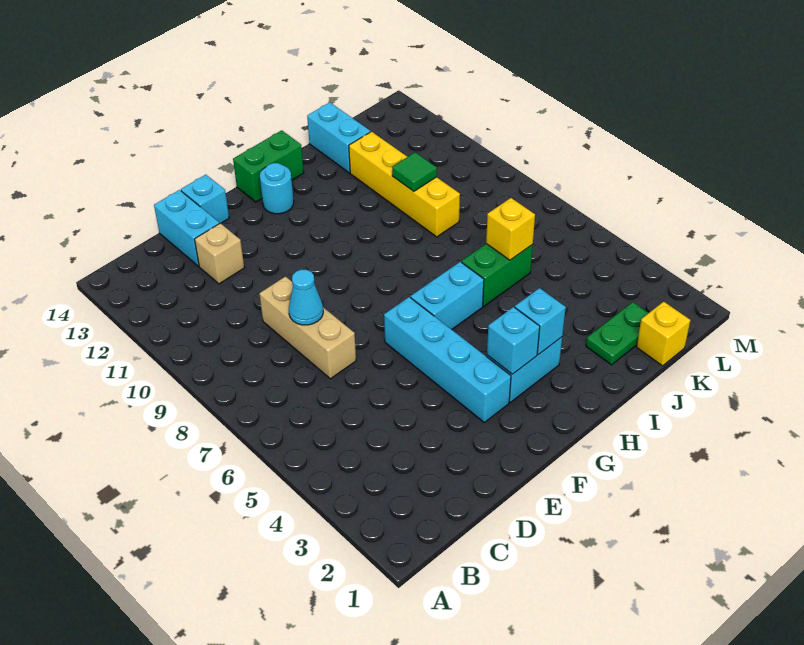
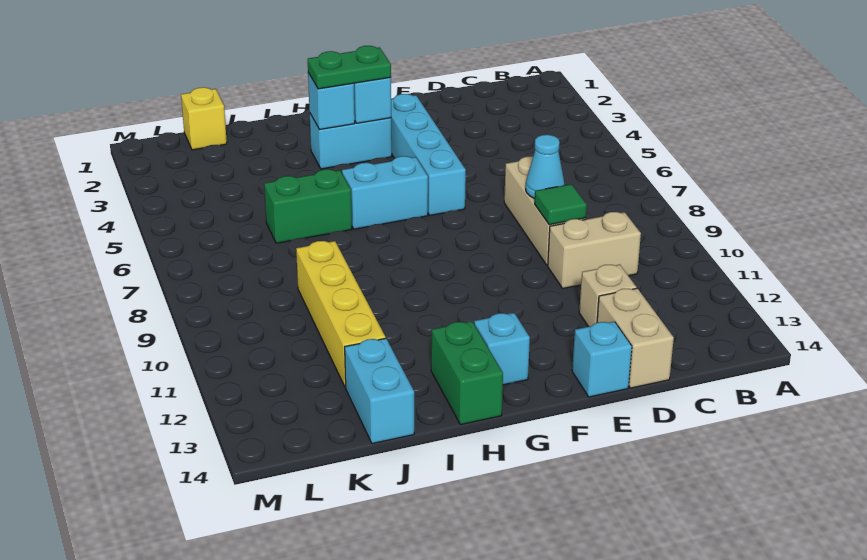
none -> tan brick C10:D10 level 1
cyan brick D13:D14 level 1 -> tan brick D13:D14 level 1
cyan round brick G13 level 1 -> cyan brick G13 level 1
green brick G14:H14 level 1 -> green brick H13:H14 level 1
green plate J2:K2 level 1 -> green plate G3:H3 level 3
yellow brick J6 level 2 -> none
green tile J10 level 2 -> green tile D9 level 2

